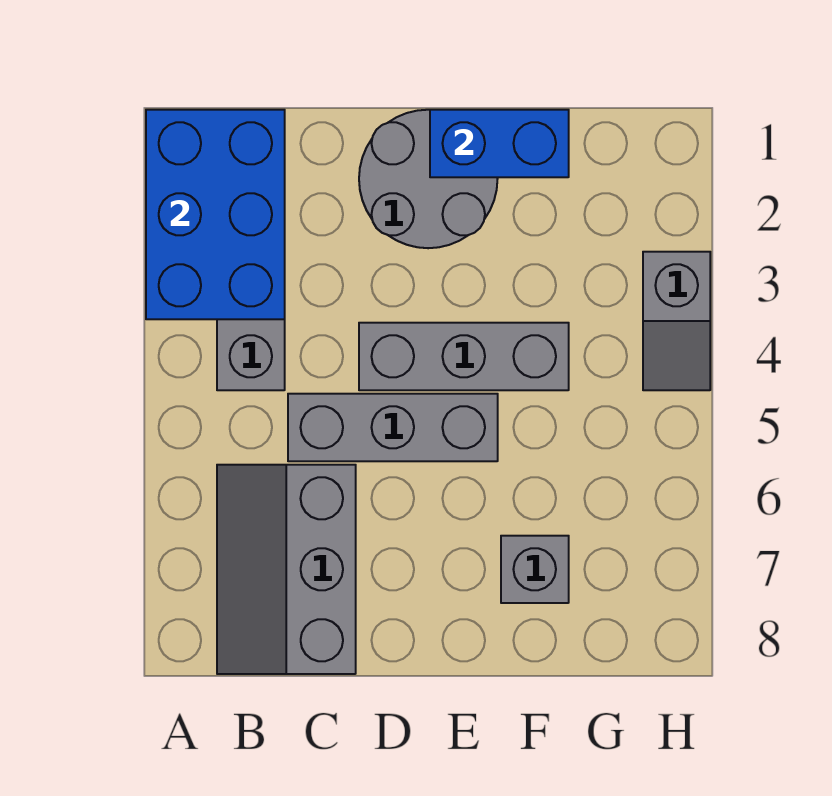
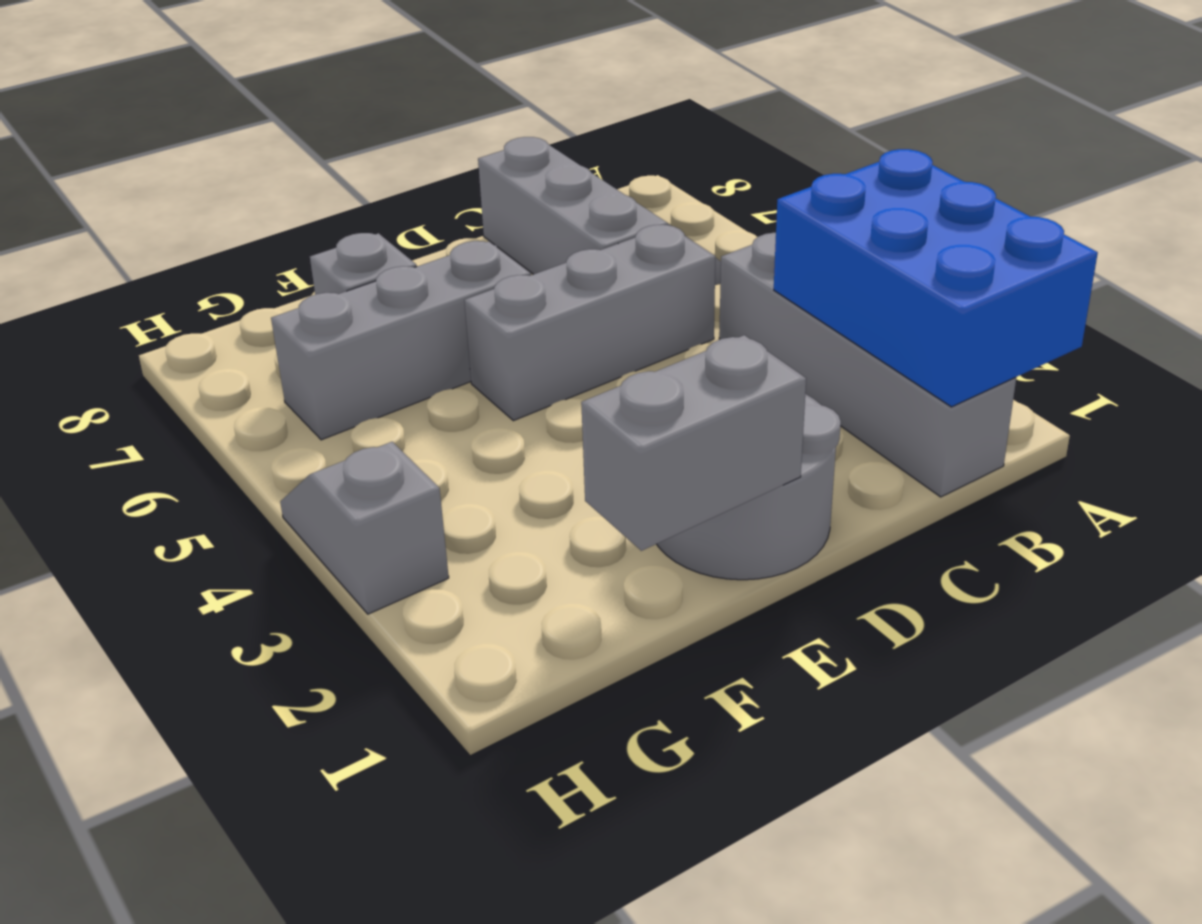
grey brick D4:F4 level 1 -> grey brick E6:G6 level 1
blue brick E1:F1 level 2 -> grey brick E1:F1 level 2

